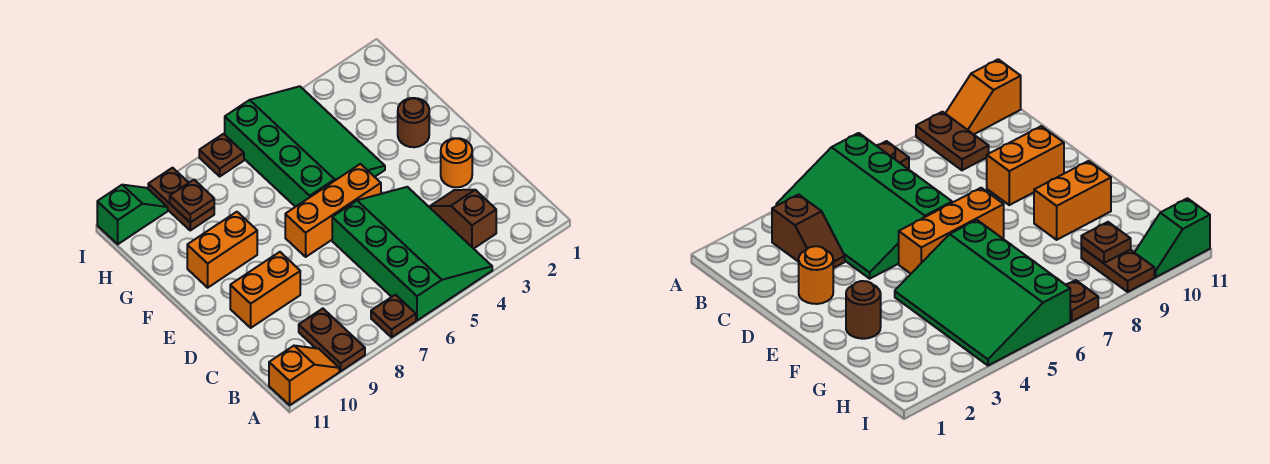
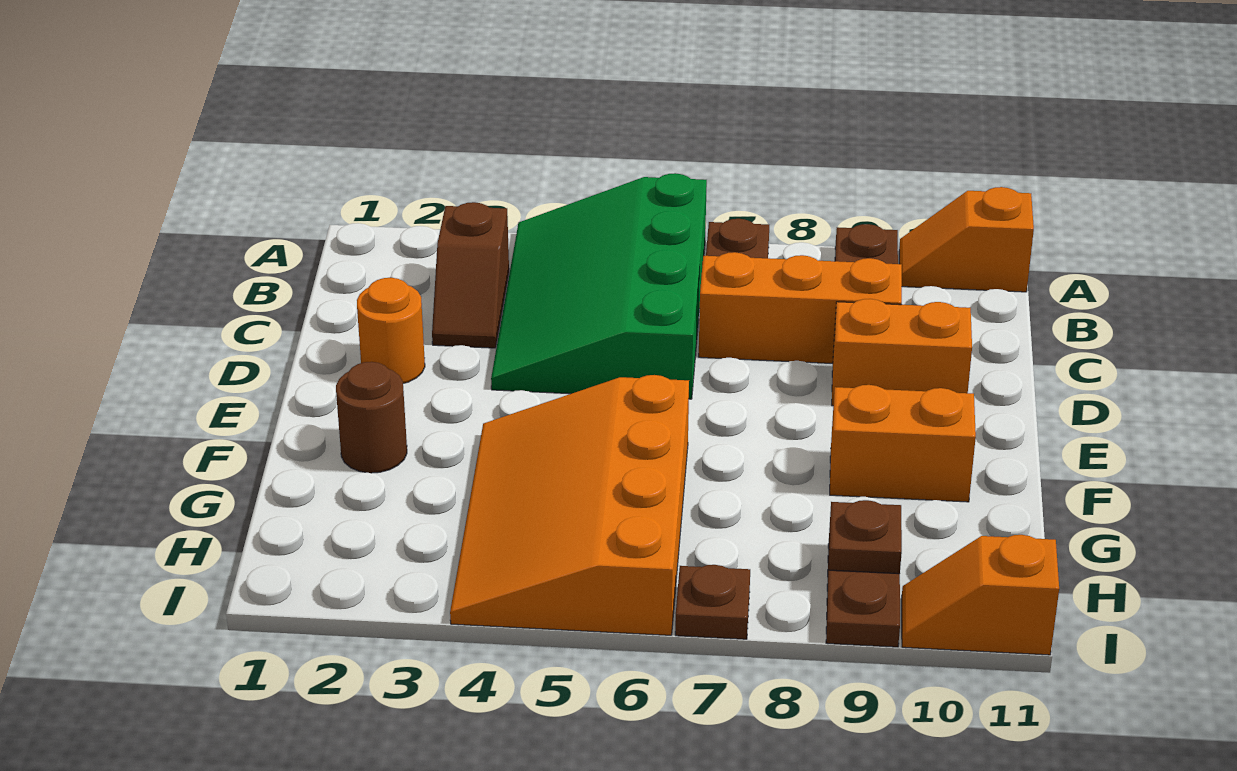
orange brick E5:E7 level 1 -> orange brick C7:C9 level 1
green slope F4:I6 level 1 top 6 -> orange slope F4:I6 level 1 top 6
green slope I10:I11 level 1 top 11 -> orange slope I10:I11 level 1 top 11

